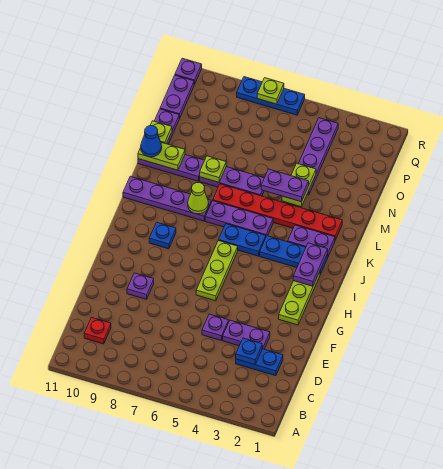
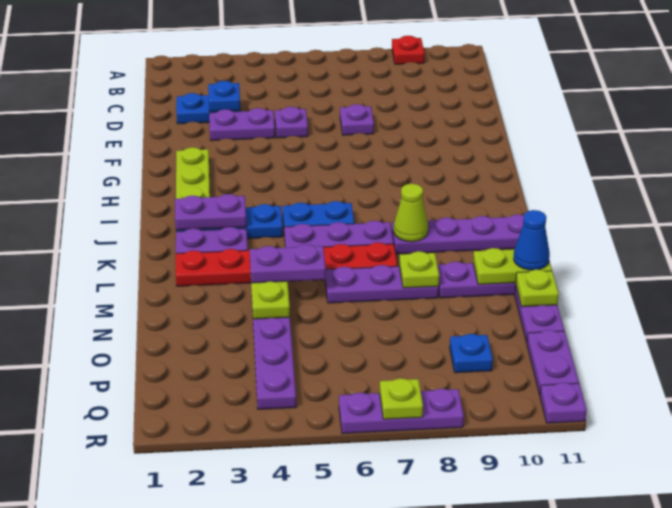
red plate C10 level 1 -> red plate A9 level 1
purple plate F9 level 1 -> purple plate E7 level 1
lime plate G6:I6 level 1 -> none
purple plate I2:J2 level 2 -> purple plate J2:J3 level 2
blue plate I9 level 1 -> blue plate P9 level 1
blue plate R6:R8 level 1 -> purple plate R6:R8 level 1

